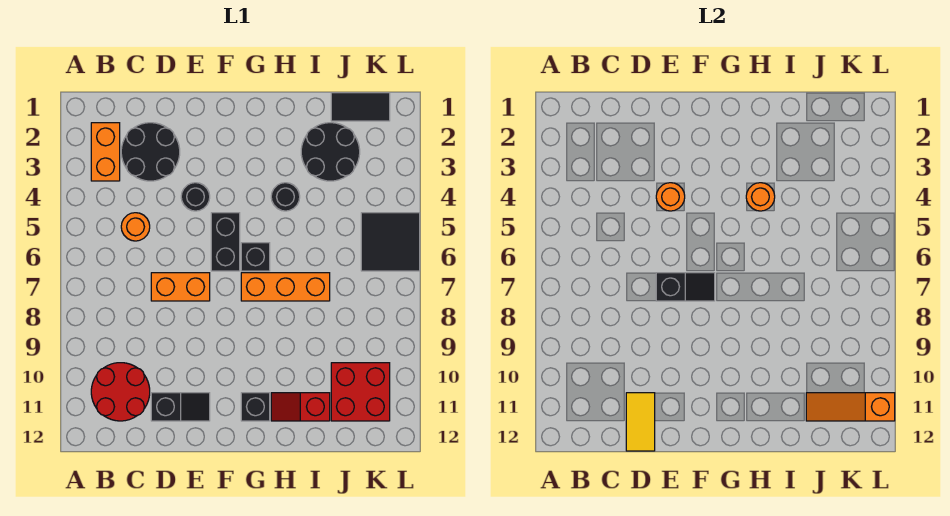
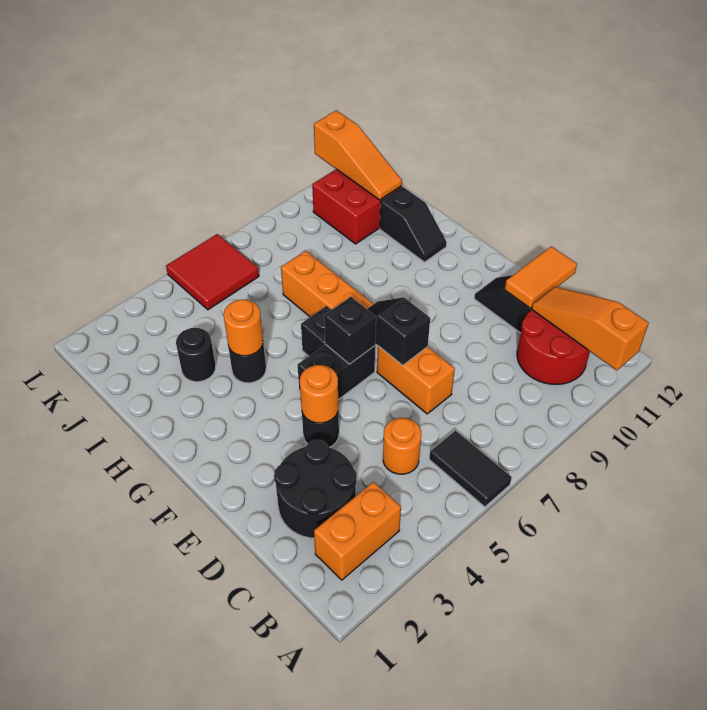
none -> orange slope A11:C11 level 2 top A
yellow tile D11:D12 level 2 -> orange tile D11:D12 level 2
black brick G11 level 1 -> black brick F6 level 2
red slope H11:I11 level 1 top I -> black slope H11:I11 level 1 top I
black round brick I2:J3 level 1 -> black round brick I3 level 1
black tile J1:K1 level 1 -> black tile A6:B6 level 1
black tile K5:L6 level 1 -> red tile K5:L6 level 1

